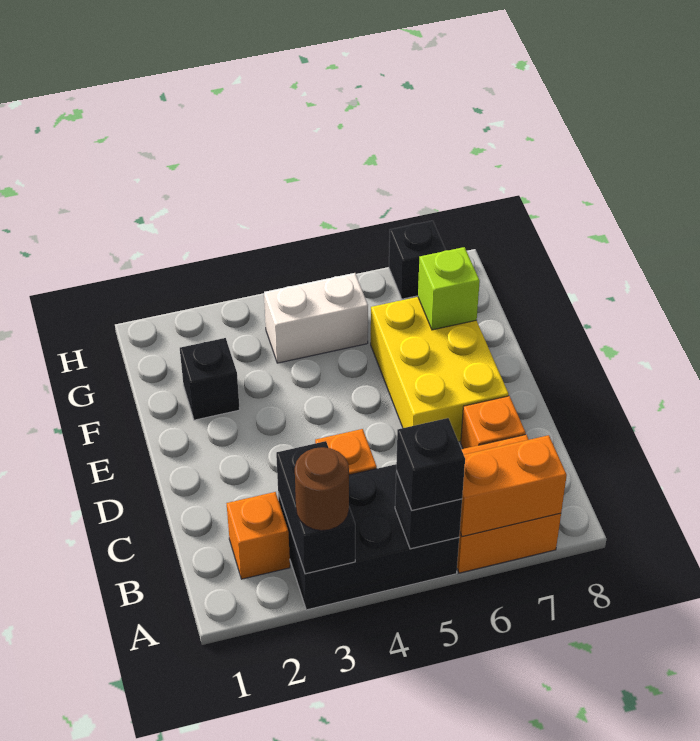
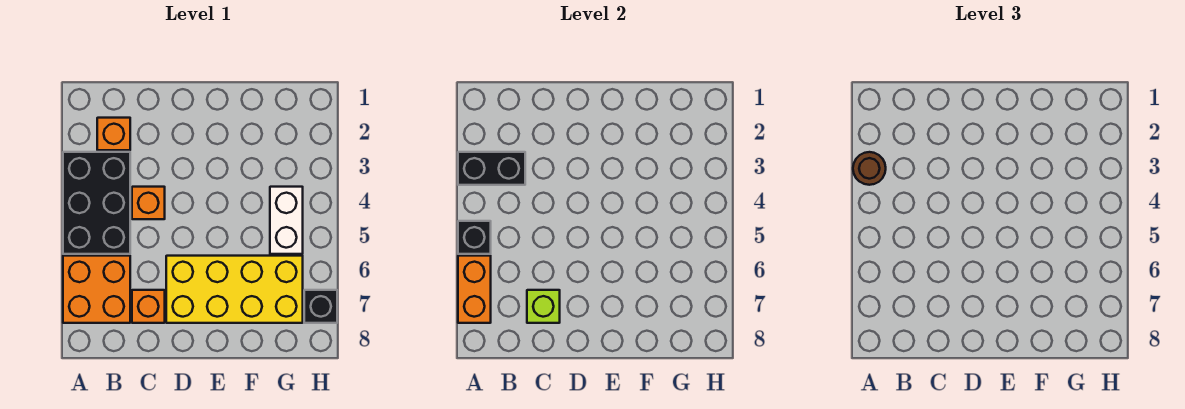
black brick A5 level 3 -> none
yellow brick D6:F7 level 1 -> yellow brick D6:G7 level 1
black brick F2 level 1 -> none
lime brick F7 level 2 -> lime brick C7 level 2

